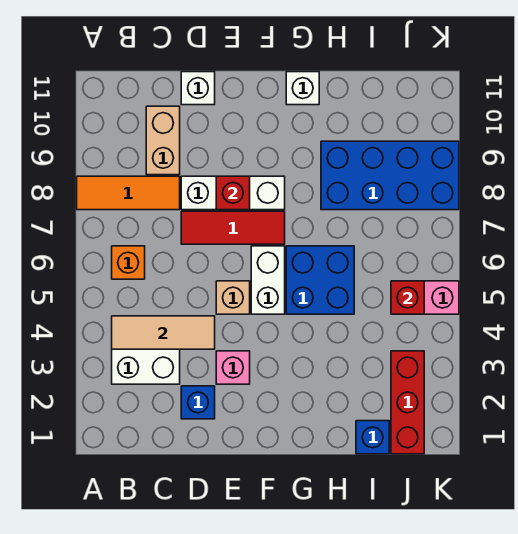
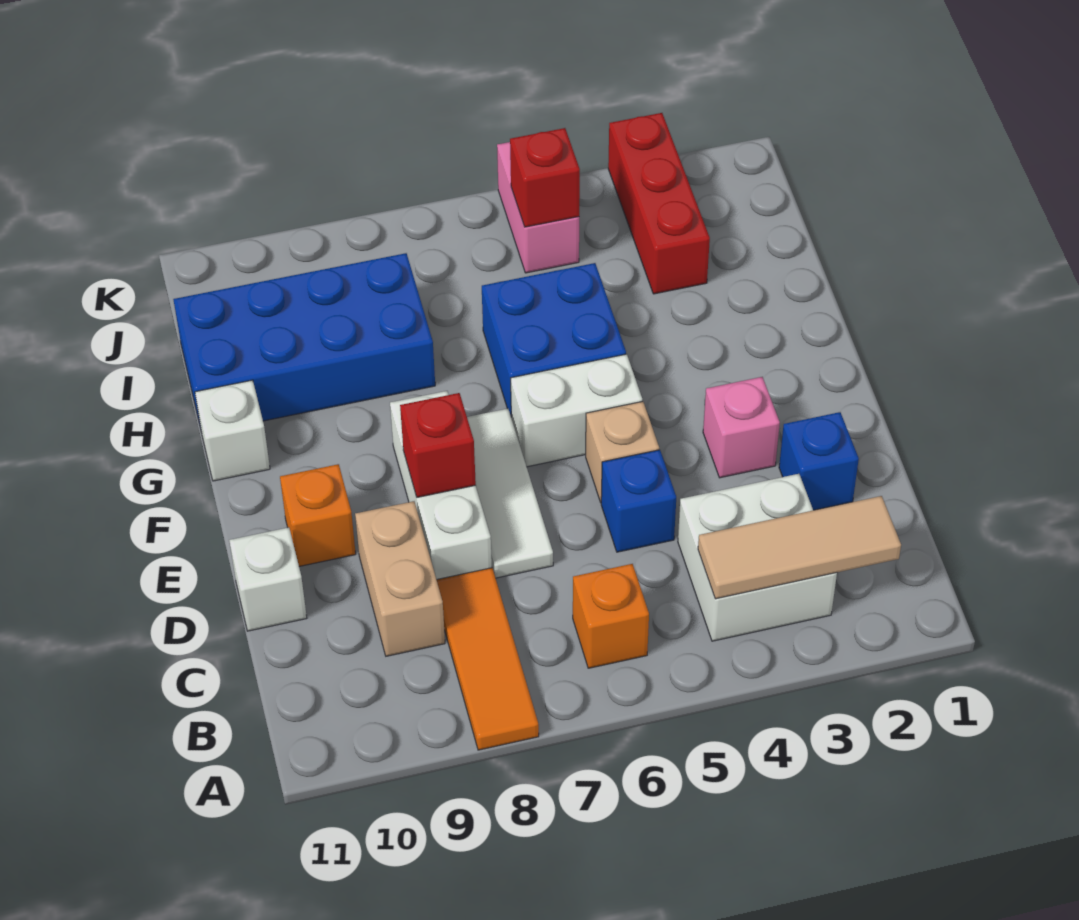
tan tile B4:D4 level 2 -> tan tile B2:B4 level 2
tan brick C9:C10 level 1 -> tan brick C9:D9 level 1
red tile D7:F7 level 1 -> white tile D7:F7 level 1
none -> orange brick E10 level 1
blue brick H8:K9 level 1 -> blue brick H8:I11 level 1
blue brick I1 level 1 -> blue brick D5 level 1
red brick J1:J3 level 1 -> red brick I3:K3 level 1

